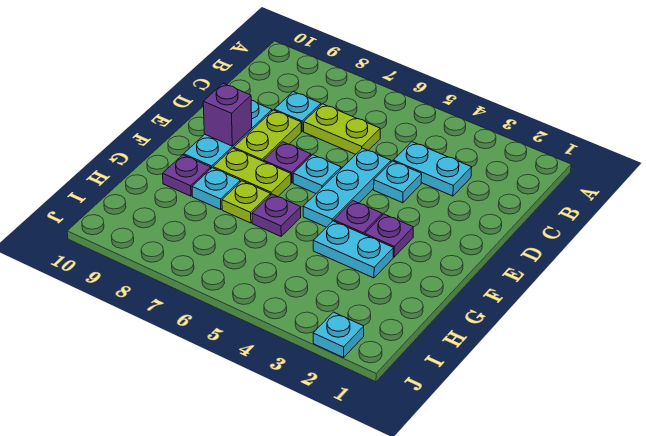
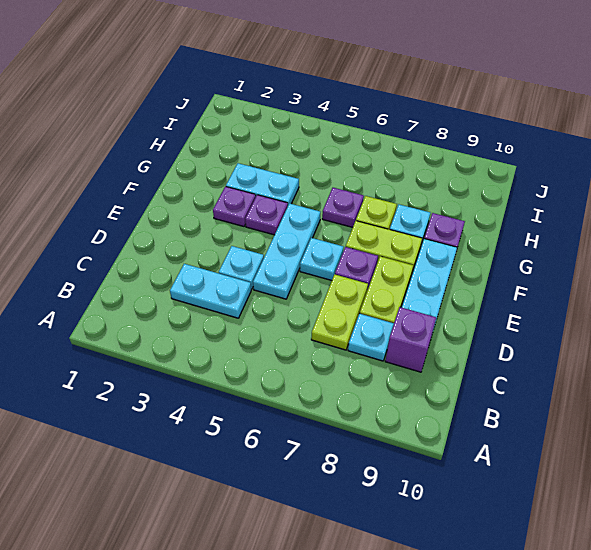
lime plate C6:C7 level 1 -> lime plate C7:D7 level 1
purple brick E9 level 2 -> purple brick C9 level 1
cyan plate J2 level 1 -> none

